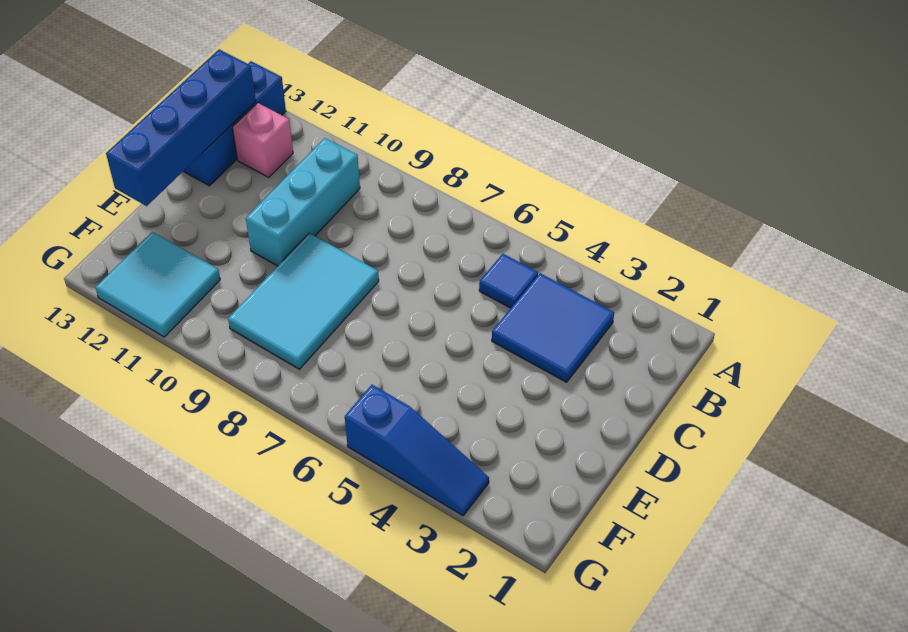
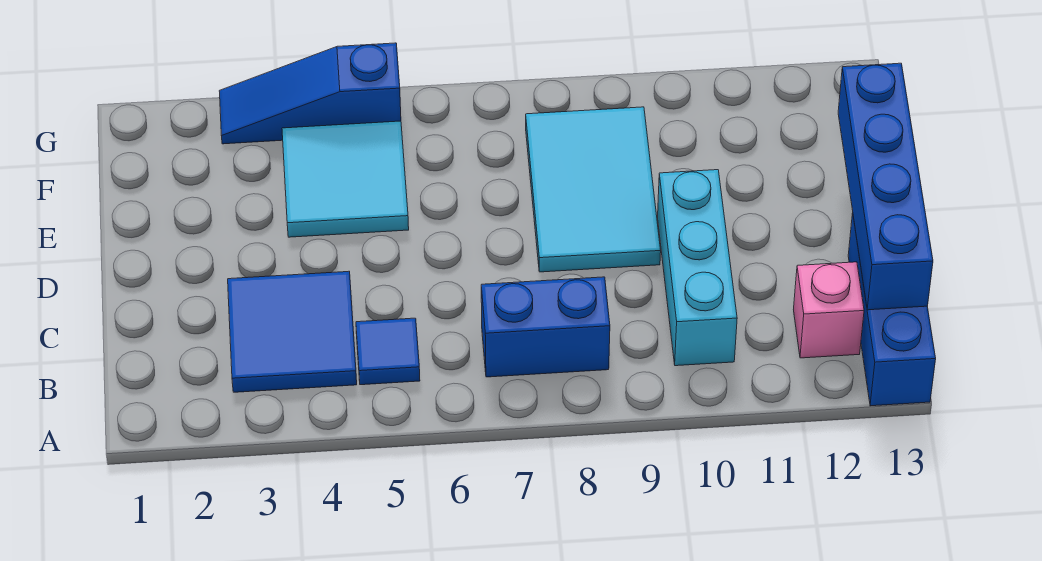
none -> blue brick B7:B8 level 1
cyan tile F11:G12 level 1 -> cyan tile E4:F5 level 1

